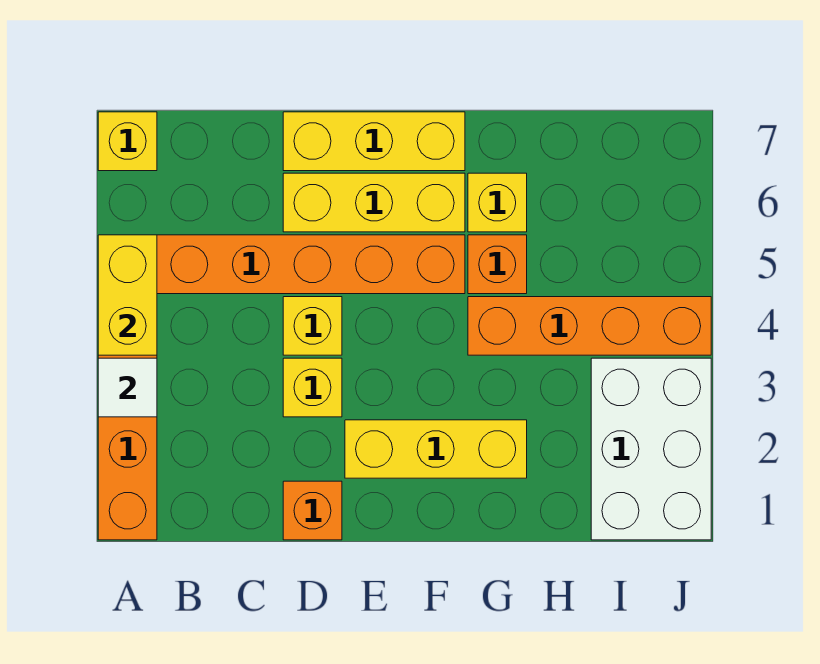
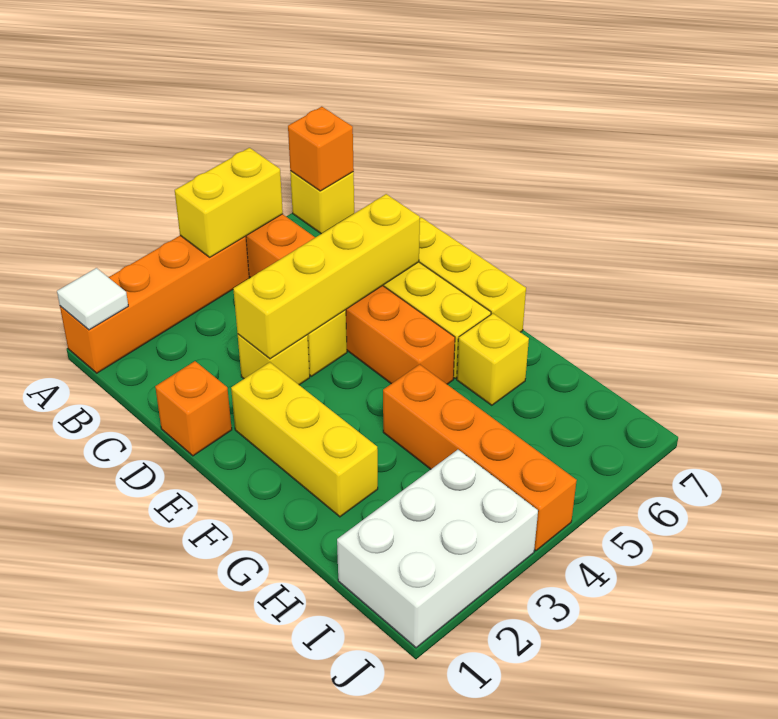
white tile A3 level 2 -> white tile A1 level 2
none -> yellow brick D3:D6 level 2
orange brick G5 level 1 -> orange brick A7 level 2

